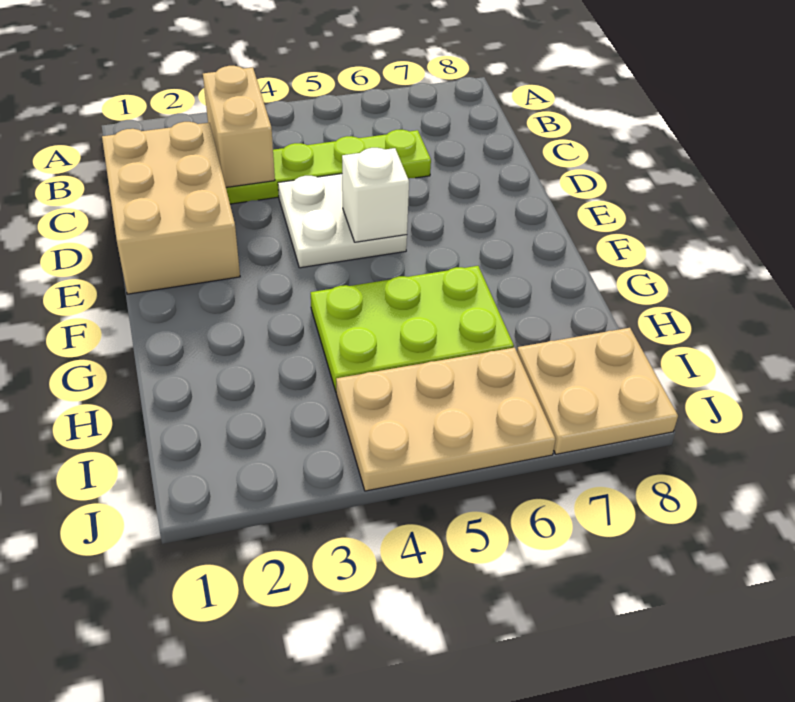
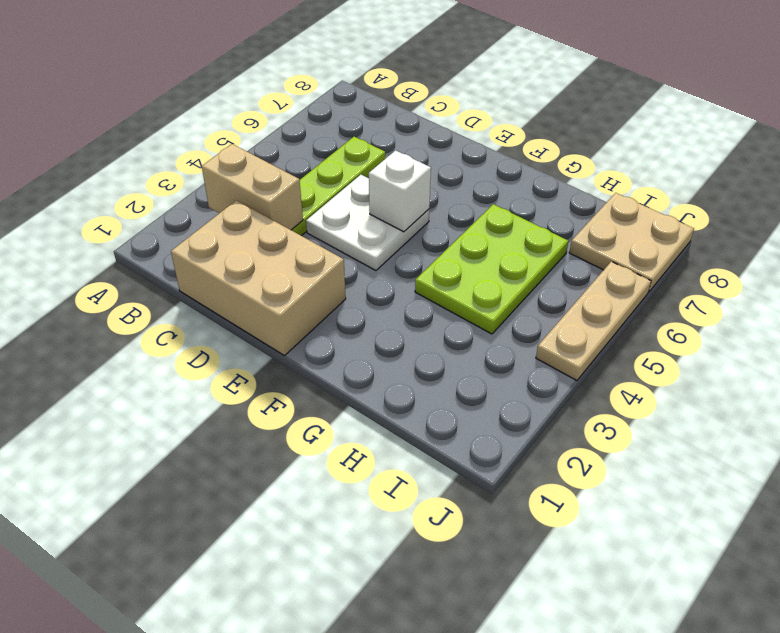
tan plate I4:J6 level 1 -> tan plate J4:J6 level 1

